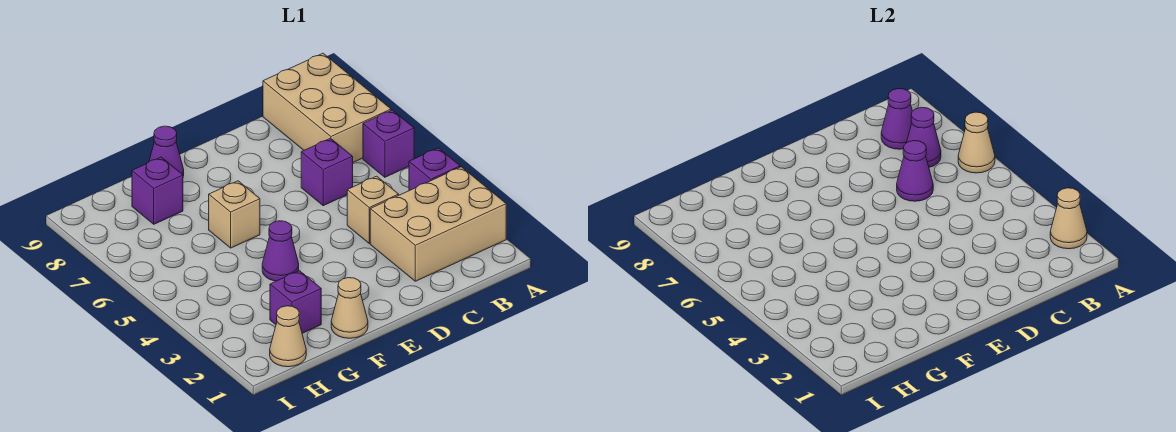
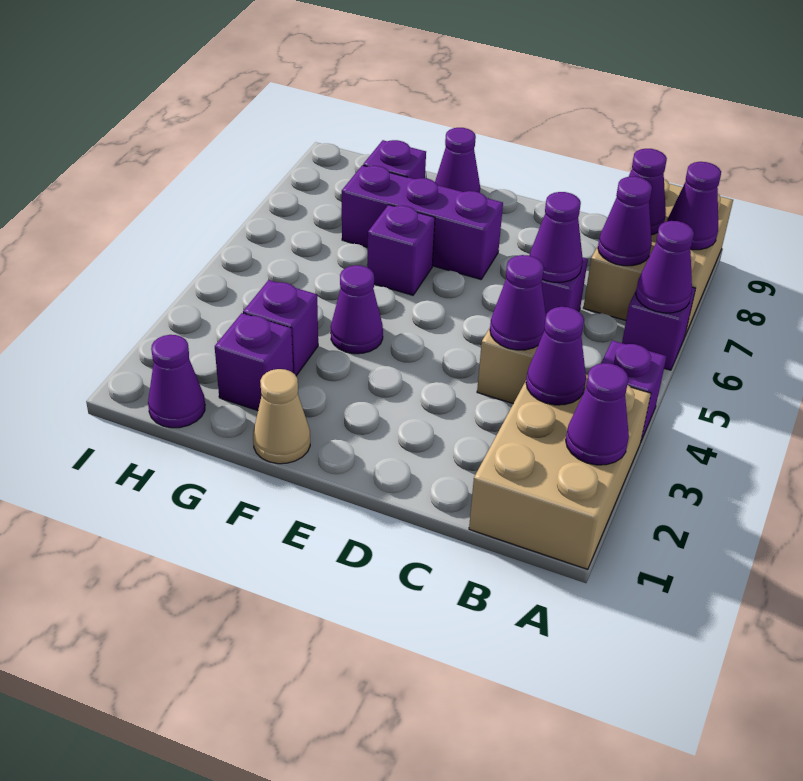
tan brick A2:C3 level 1 -> tan brick A1:B3 level 1
tan cone A2 level 2 -> purple cone A2 level 2
tan cone A6 level 2 -> purple cone A6 level 2
none -> purple cone A8 level 2
none -> purple cone B3 level 2
none -> purple cone C4 level 2
none -> purple brick E7:G7 level 1
tan brick F6 level 1 -> purple brick F6 level 1
none -> purple brick G3 level 1
tan cone H1 level 1 -> purple cone H1 level 1

